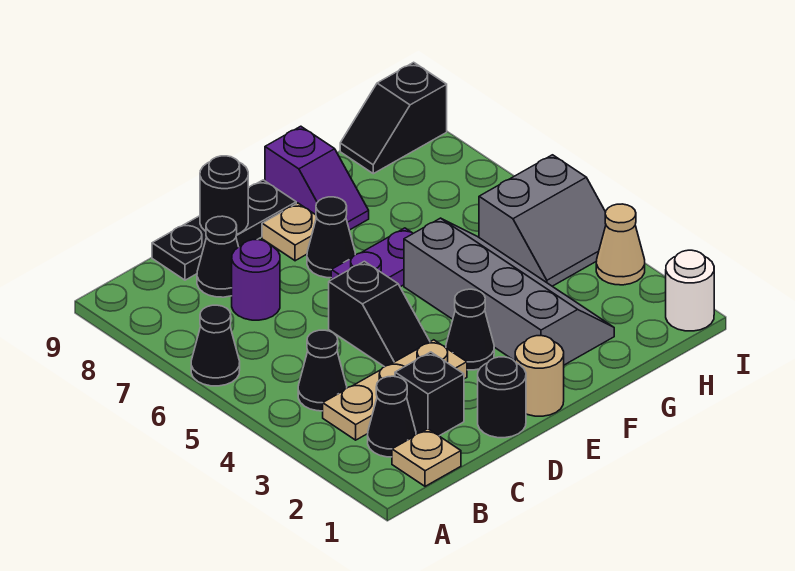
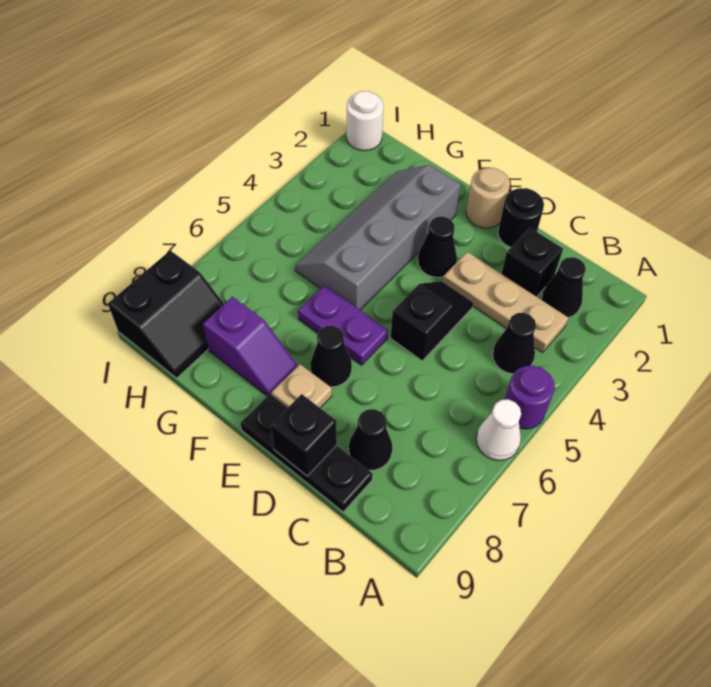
black cone A6 level 1 -> white cone A6 level 1
tan plate B1 level 1 -> none
purple round brick C7 level 1 -> purple round brick A5 level 1
black round brick D9 level 2 -> black brick D9 level 2
purple slope F8:F9 level 1 top 9 -> purple slope F8:G8 level 1 top G
grey slope H4:I5 level 1 top 5 -> none
black slope H9:I9 level 1 top I -> black slope H8:I9 level 1 top I
tan cone I3 level 1 -> none

